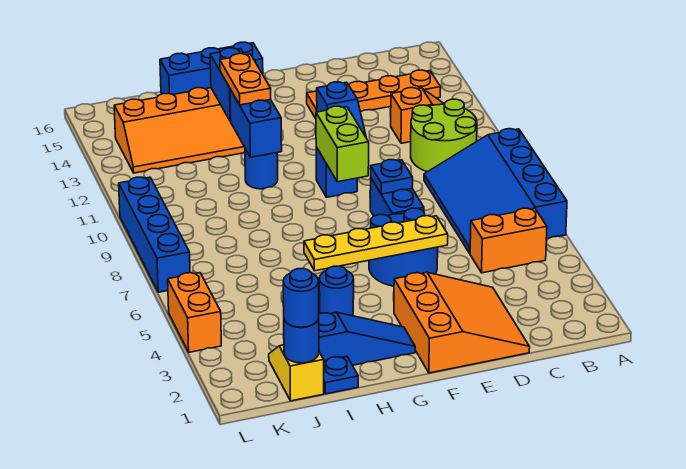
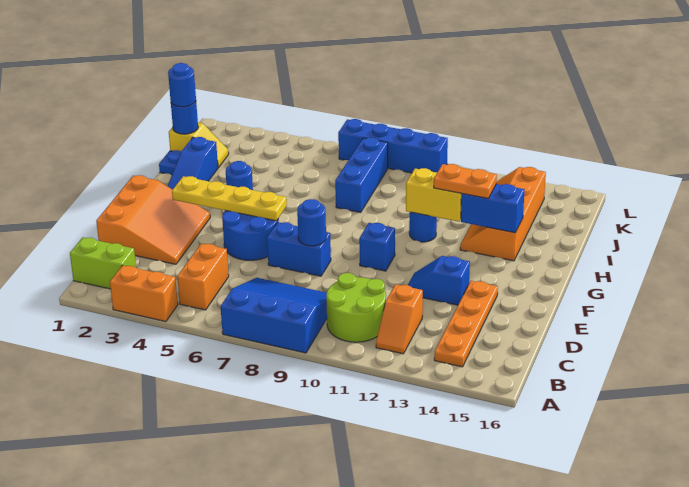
blue slope A6:C9 level 1 top A -> blue slope A7:C9 level 1 top A
orange slope D1:F3 level 1 top F -> orange slope D1:F3 level 1 top 1
yellow plate E5:H5 level 2 -> yellow plate F3:F6 level 2
blue plate E8 level 2 -> blue round brick E8 level 2
lime brick F9:F10 level 2 -> lime brick B1:B2 level 1
blue brick G16:I16 level 1 -> blue brick I8:K8 level 1
blue brick H11:H12 level 2 -> yellow brick H11:H12 level 2
orange brick L4:L5 level 1 -> orange brick A3:A4 level 1

